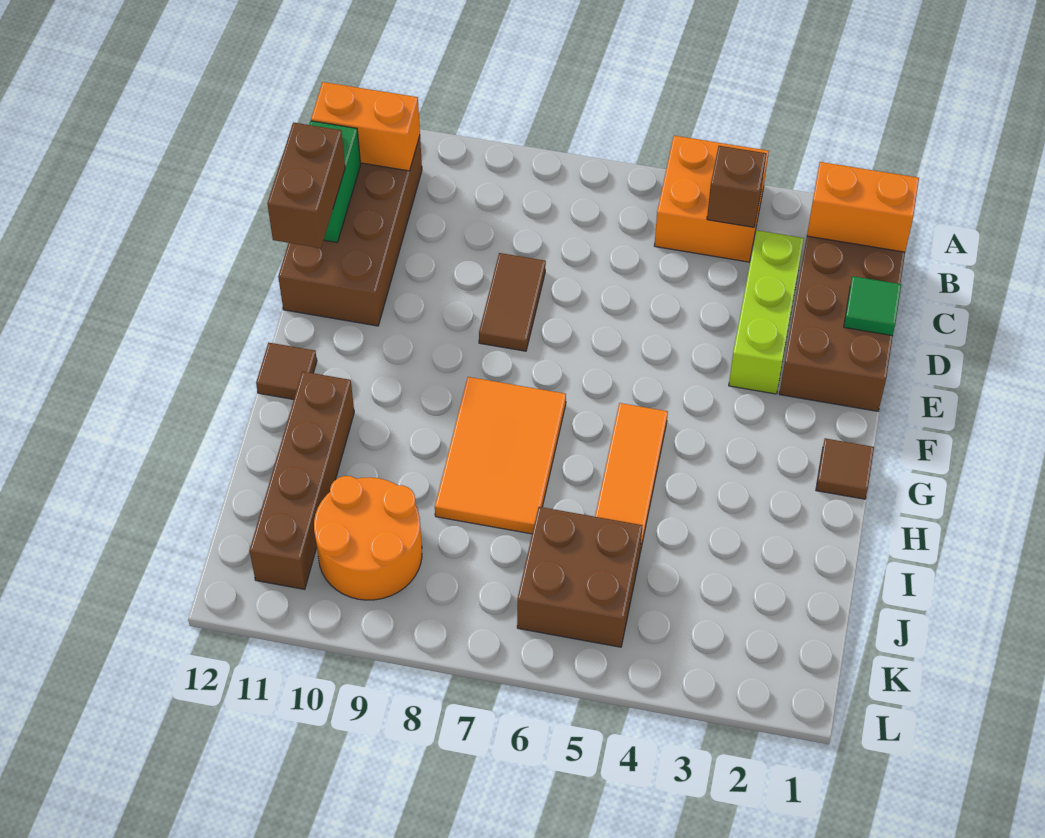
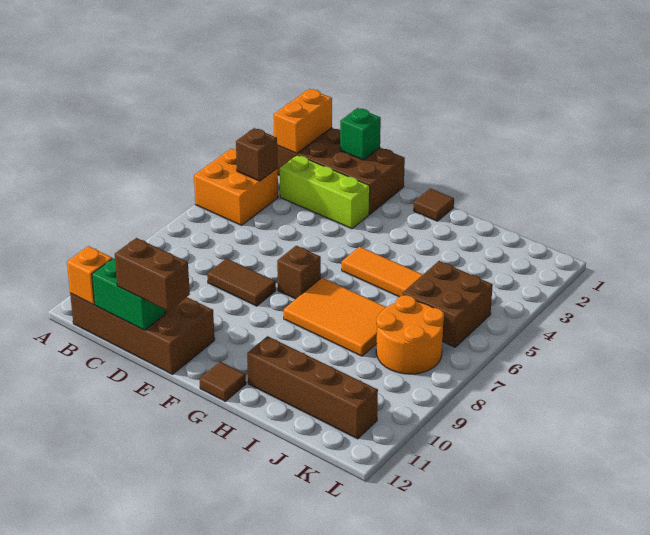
orange brick B11:B12 level 2 -> orange brick B12 level 2
green tile D1 level 2 -> green brick D1 level 2
none -> brown brick F7 level 1
orange round brick J9:K10 level 1 -> orange round brick J7:K8 level 1

